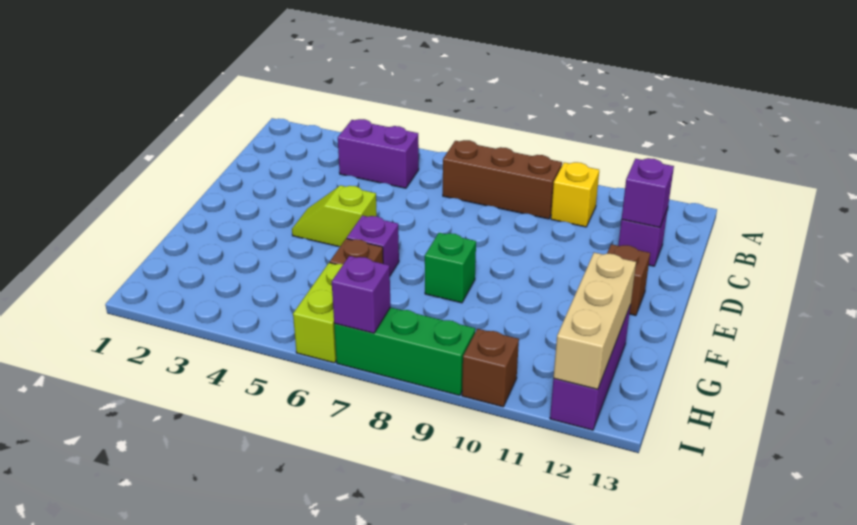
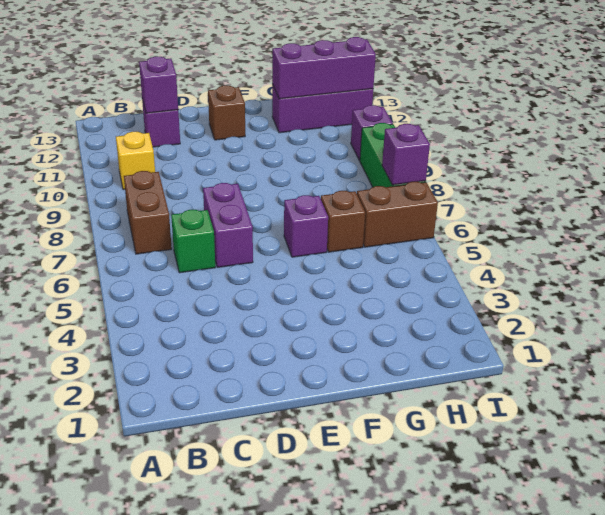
purple brick B4:B5 level 1 -> purple brick D6:D7 level 1
brown brick B7:B9 level 1 -> brown brick B7:B8 level 1
lime slope E4:E5 level 1 top 5 -> none
green brick F8 level 1 -> green brick C6 level 1
tan brick G12:I12 level 2 -> purple brick G12:I12 level 2
lime brick H6:I6 level 1 -> brown brick H6:I6 level 1
brown brick I10 level 1 -> purple brick I10 level 1

